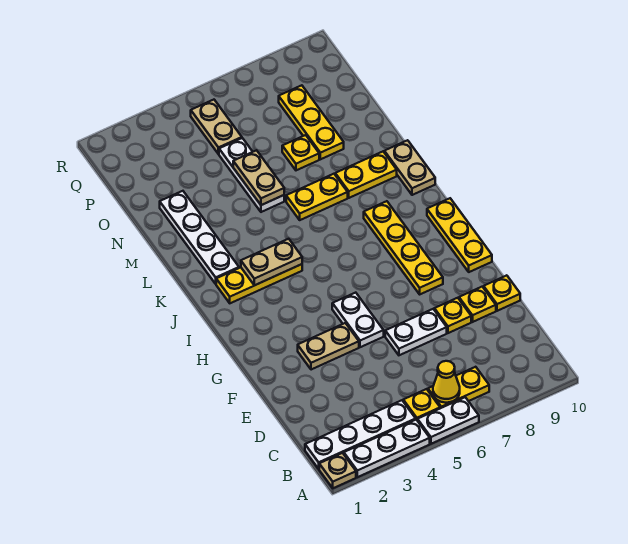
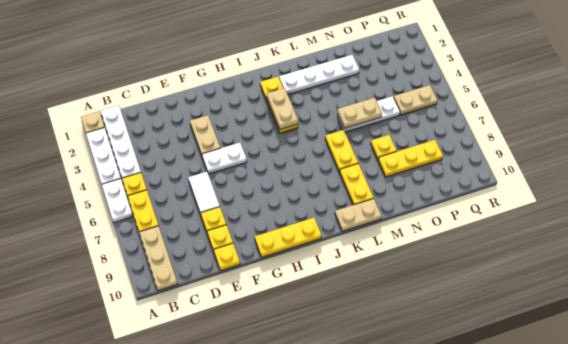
yellow cone B6 level 2 -> none
none -> tan plate B8:B10 level 1
white plate E6:E7 level 1 -> white tile E6:E7 level 1
yellow plate G8:J8 level 1 -> none

